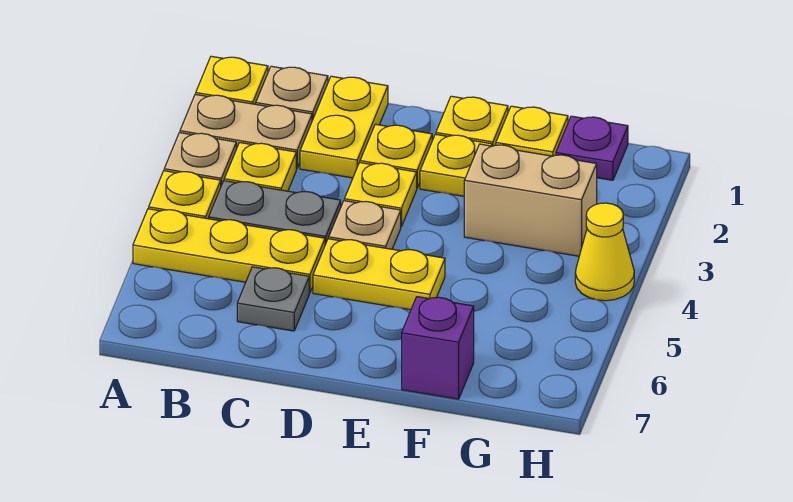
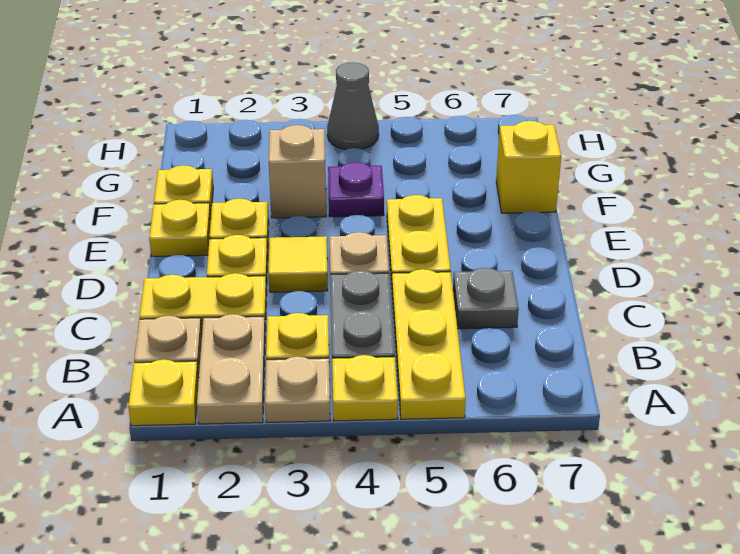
yellow plate D3 level 1 -> yellow tile D3 level 1
tan brick F3:G3 level 1 -> tan brick F3 level 1
purple brick F7 level 1 -> yellow brick F7 level 1
purple plate G1 level 1 -> purple plate F4 level 1
yellow cone H4 level 1 -> grey cone H4 level 1

